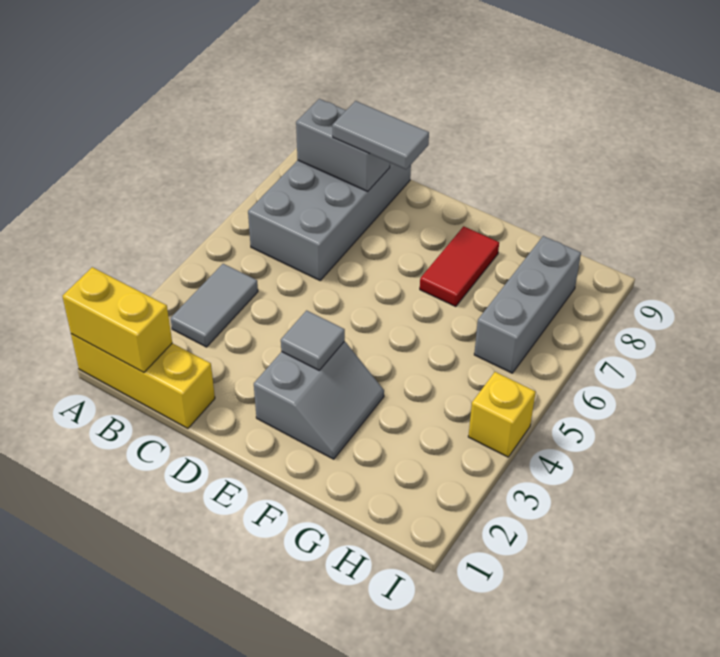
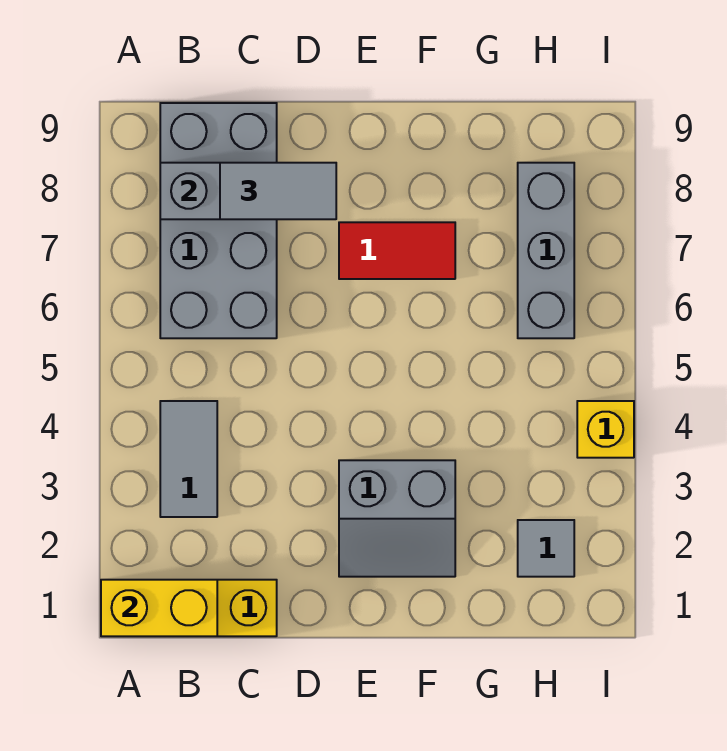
grey slope E2:F3 level 1 top E -> grey slope E2:F3 level 1 top 3
grey tile E3 level 2 -> grey tile H2 level 1
red tile F7:F8 level 1 -> red tile E7:F7 level 1

